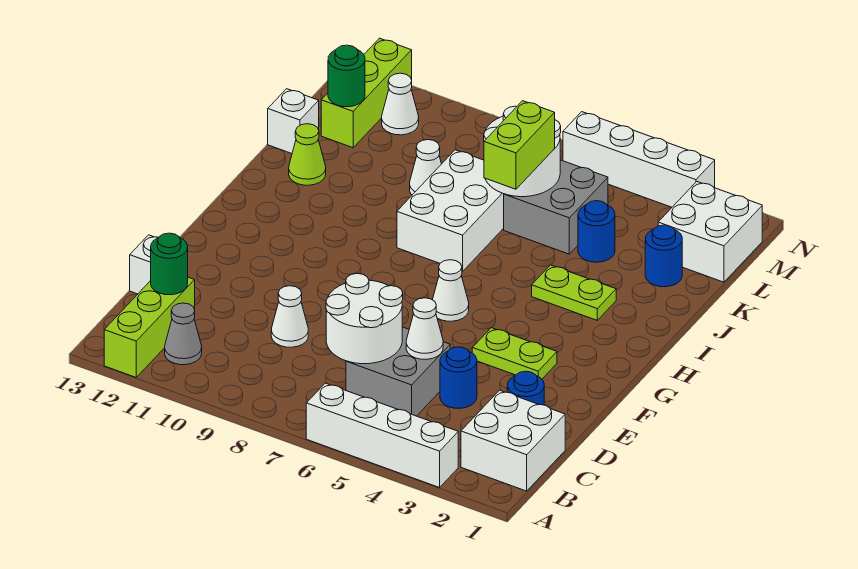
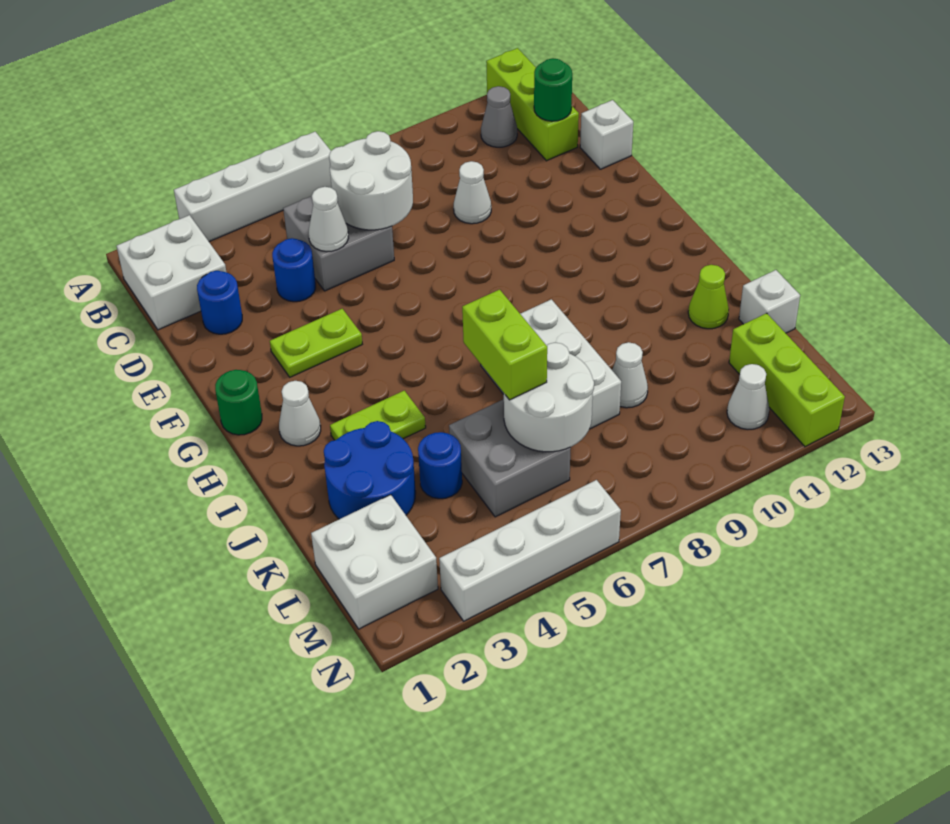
white cone G6 level 1 -> white cone H2 level 1
blue round brick K2 level 1 -> blue round brick J2:K3 level 1
green round brick L12 level 2 -> green round brick G1 level 1

